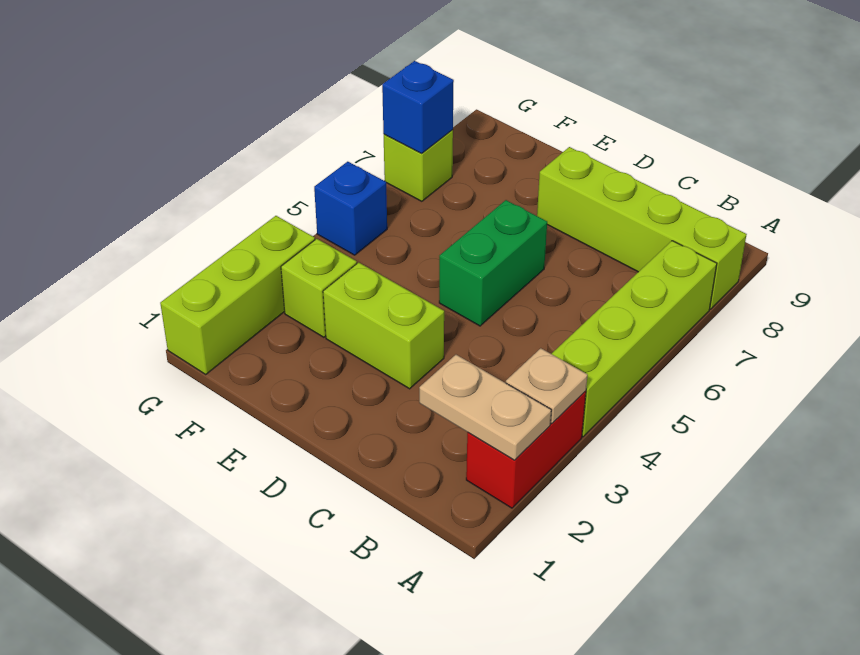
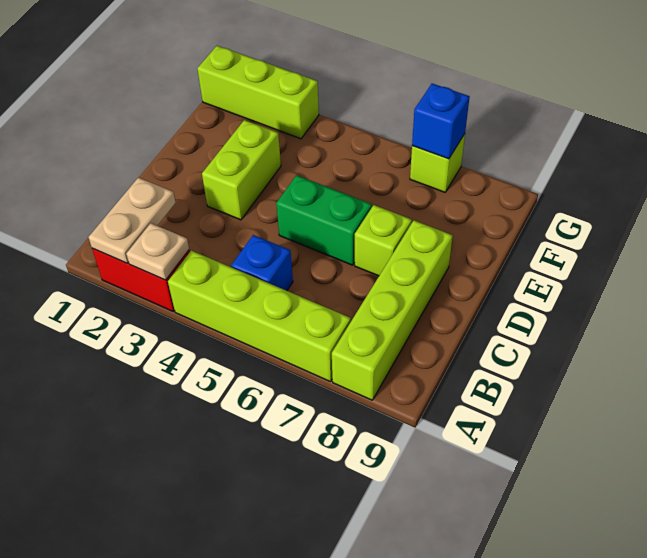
lime brick F3 level 1 -> lime brick D7 level 1
blue brick G5 level 1 -> blue brick B5 level 1

